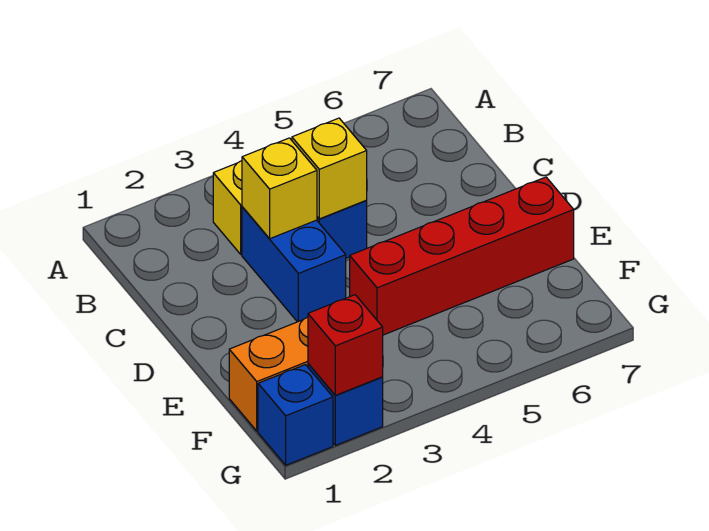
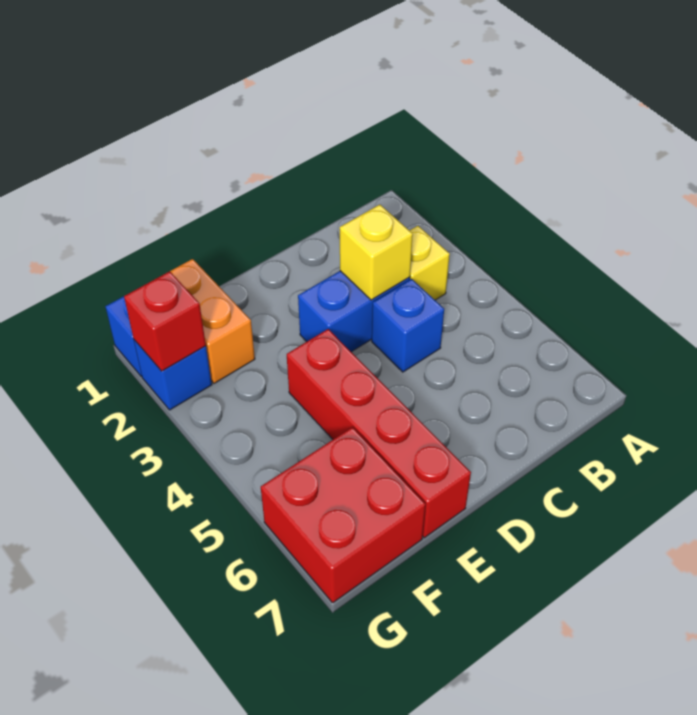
yellow brick C4 level 2 -> none
none -> red brick F6:G7 level 1

